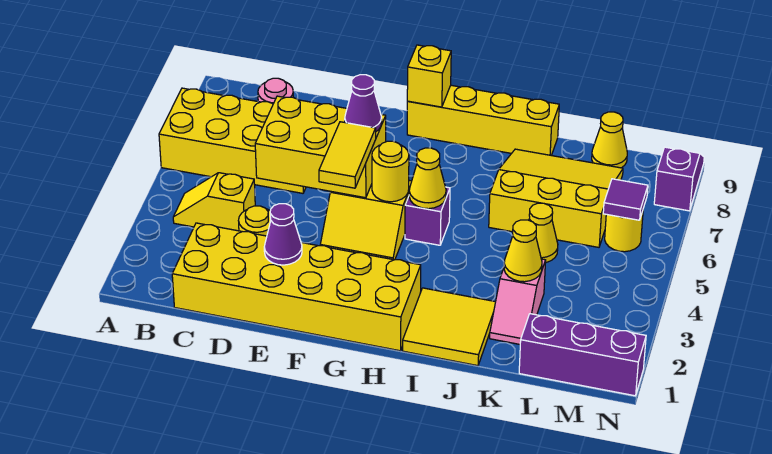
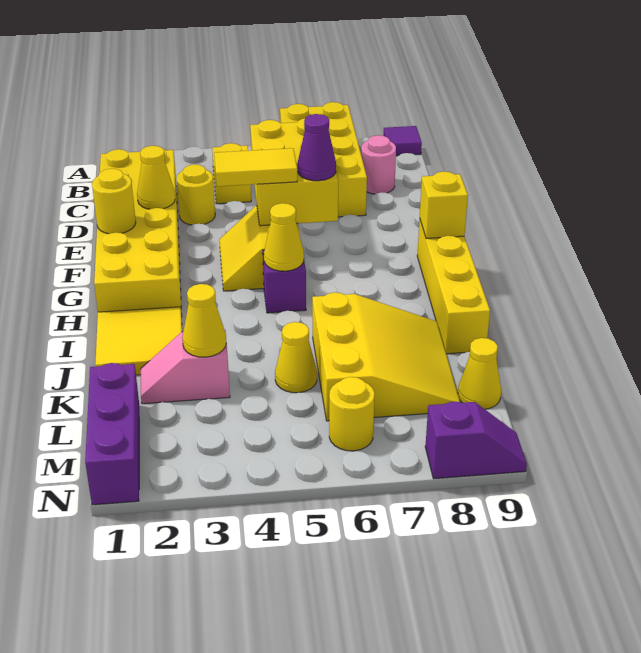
purple cone E2 level 2 -> yellow cone E2 level 2
yellow round brick G5 level 2 -> yellow round brick F1 level 2
purple tile M6 level 2 -> purple tile A9 level 1

